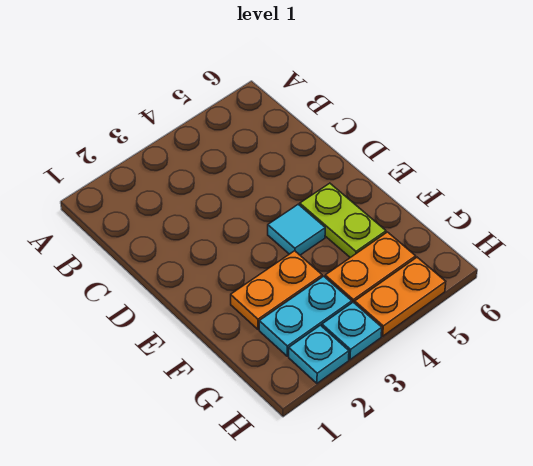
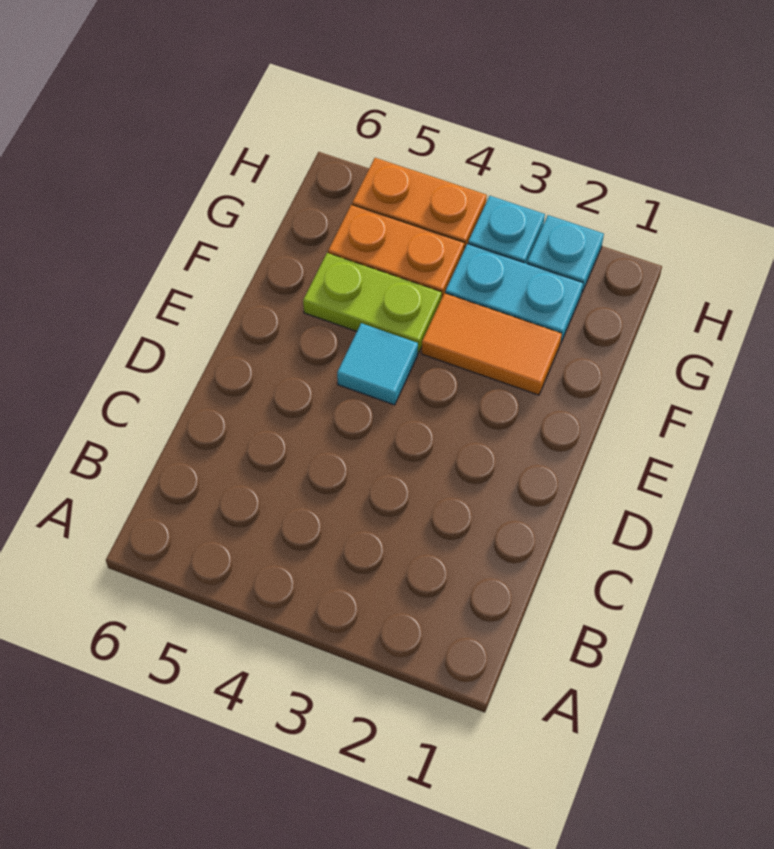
lime plate E5:F5 level 1 -> lime plate F4:F5 level 1
orange plate F2:F3 level 1 -> orange tile F2:F3 level 1

